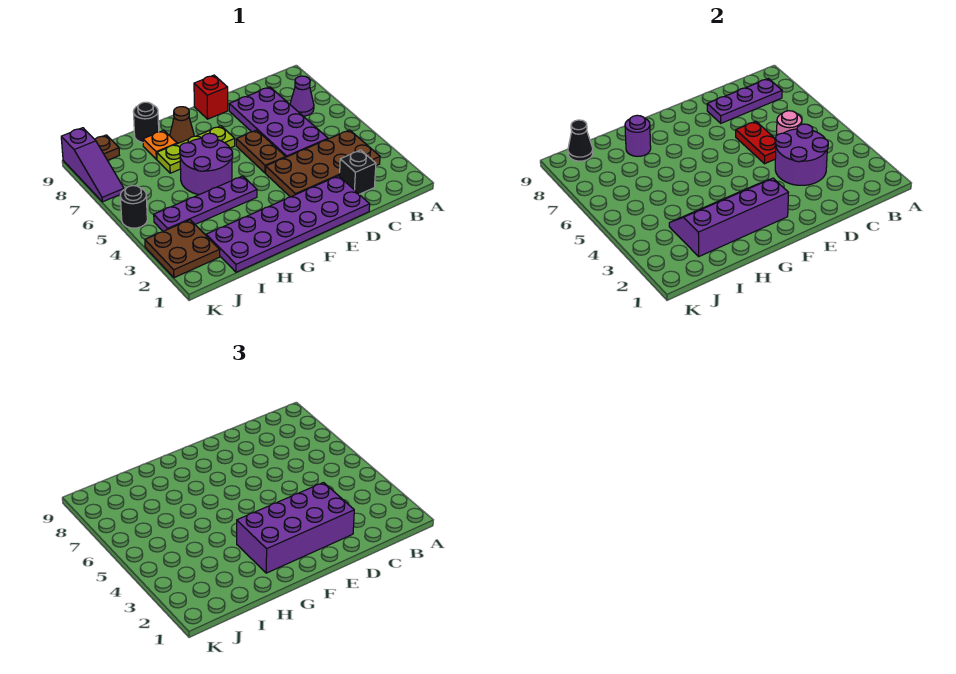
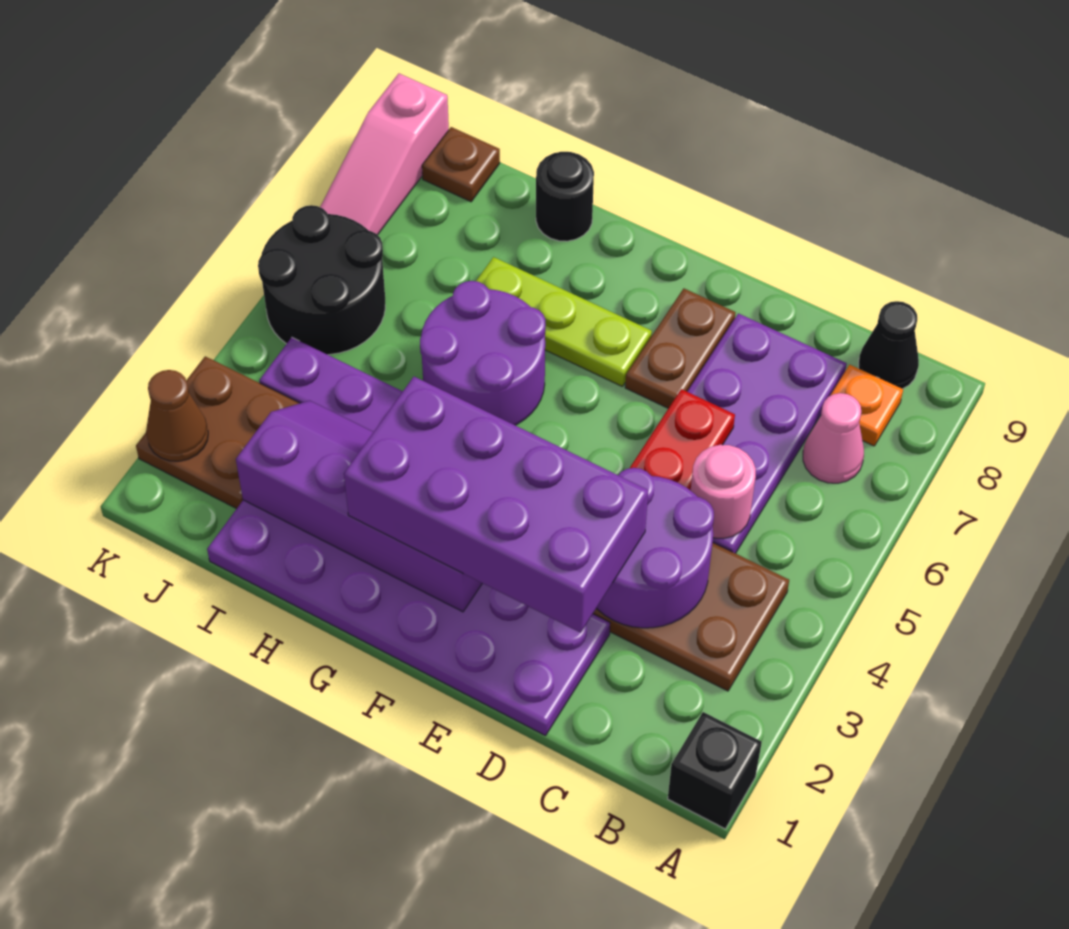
purple cone B7 level 1 -> pink cone B7 level 1
purple plate B8:D8 level 2 -> none
black brick C2 level 1 -> black brick A1 level 1
brown plate E5:E6 level 1 -> brown plate E7:E8 level 1
red brick E9 level 1 -> none
brown cone G8 level 1 -> brown cone K2 level 2
orange plate H8 level 1 -> orange plate B8 level 1
purple round brick H8 level 2 -> none
black cone J9 level 2 -> black cone B9 level 1
black round brick K5 level 1 -> black round brick J5:K6 level 1
purple slope K7:K9 level 1 top 9 -> pink slope K7:K9 level 1 top 9

